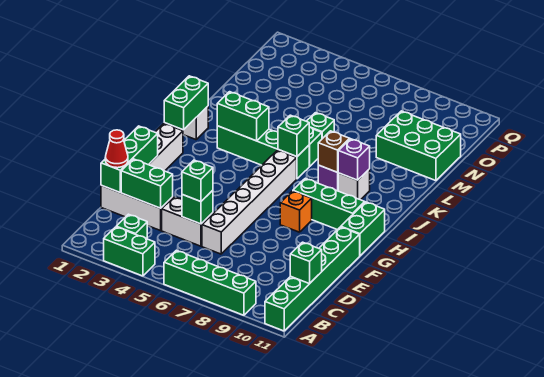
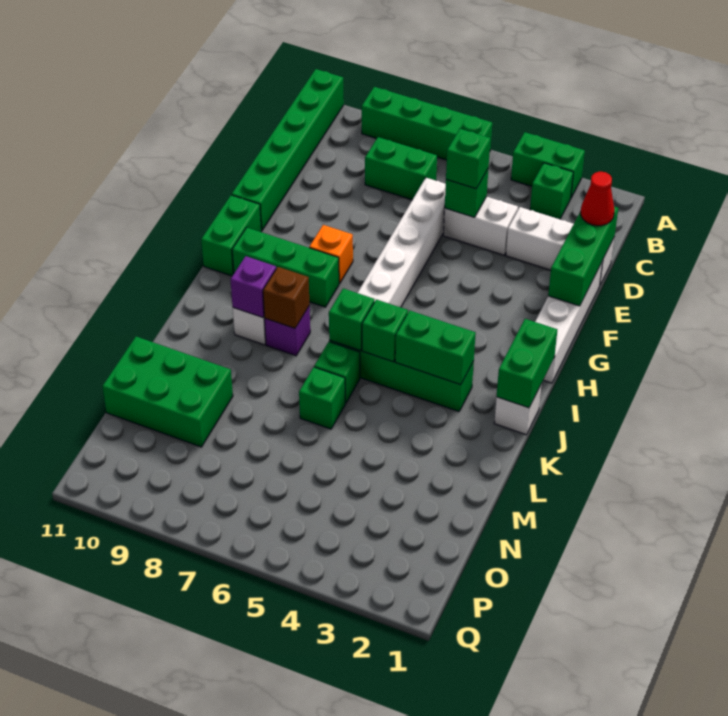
green brick C11 level 2 -> green brick J5 level 2
green brick D2:D3 level 2 -> green brick C7:C8 level 1

